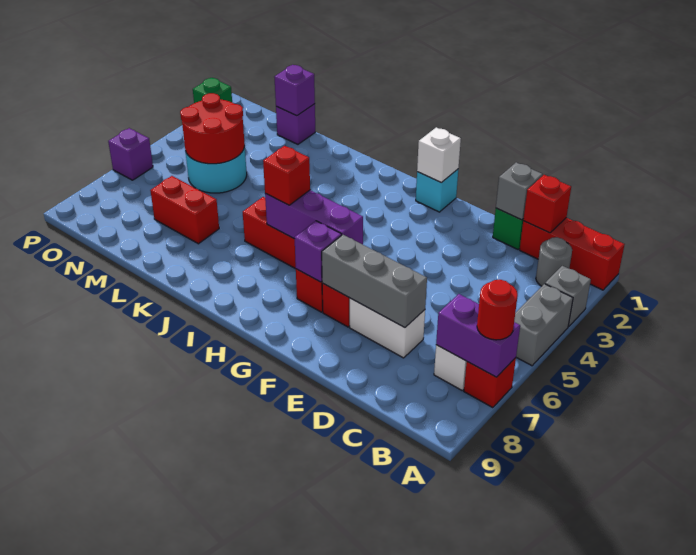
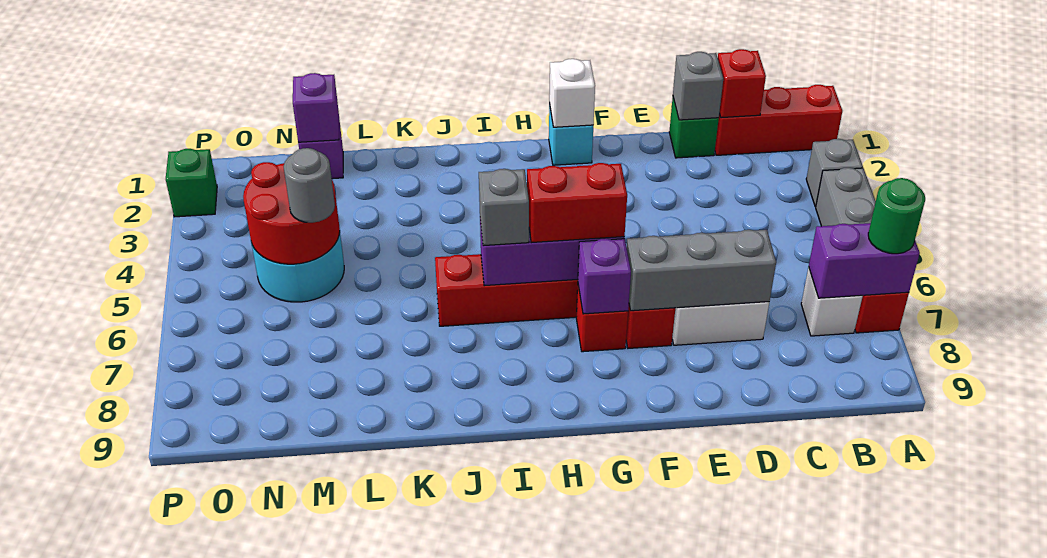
red round brick A7 level 3 -> green round brick A7 level 3
grey round brick B2 level 1 -> grey round brick M5 level 3
red brick I6 level 3 -> grey brick I6 level 3
red brick L7:M7 level 1 -> red brick G6:H6 level 3
purple brick P6 level 1 -> none

